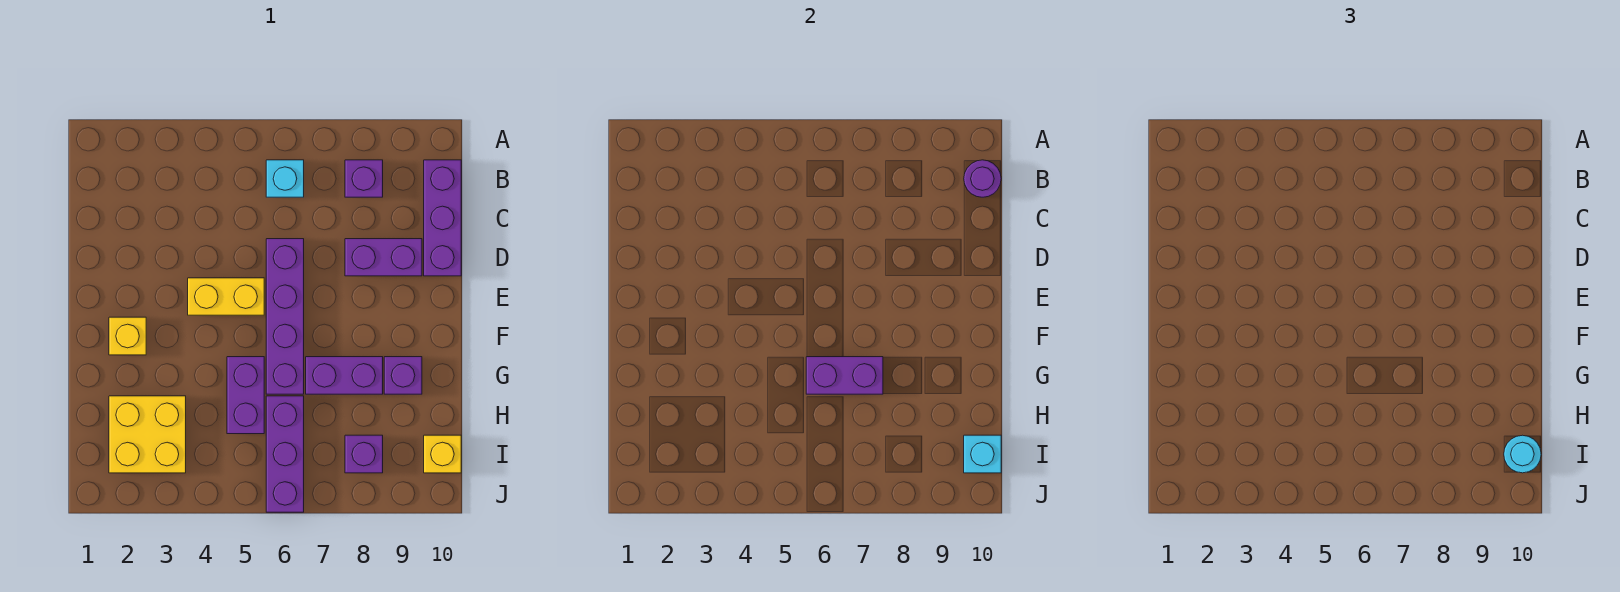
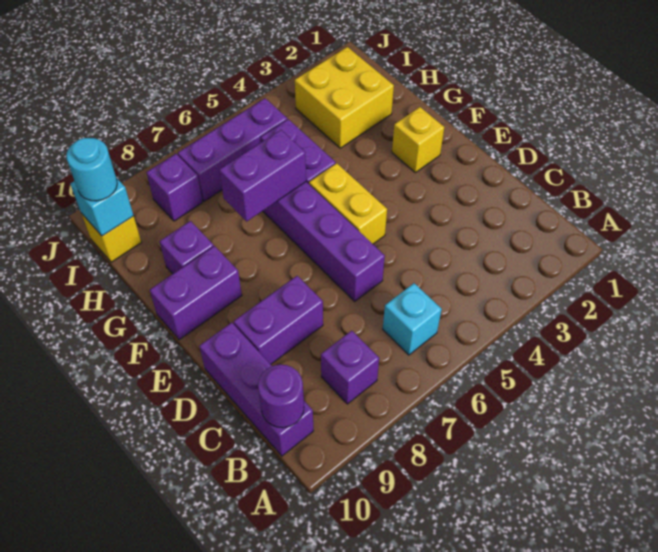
yellow brick E4:E5 level 1 -> yellow brick E5:F5 level 1
purple brick G7:G8 level 1 -> purple brick F9:F10 level 1
purple brick H6:J6 level 1 -> purple brick I5:I7 level 1

